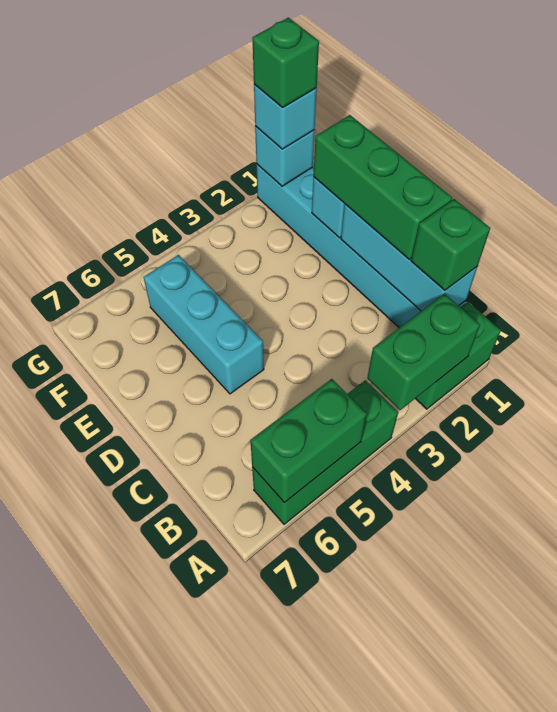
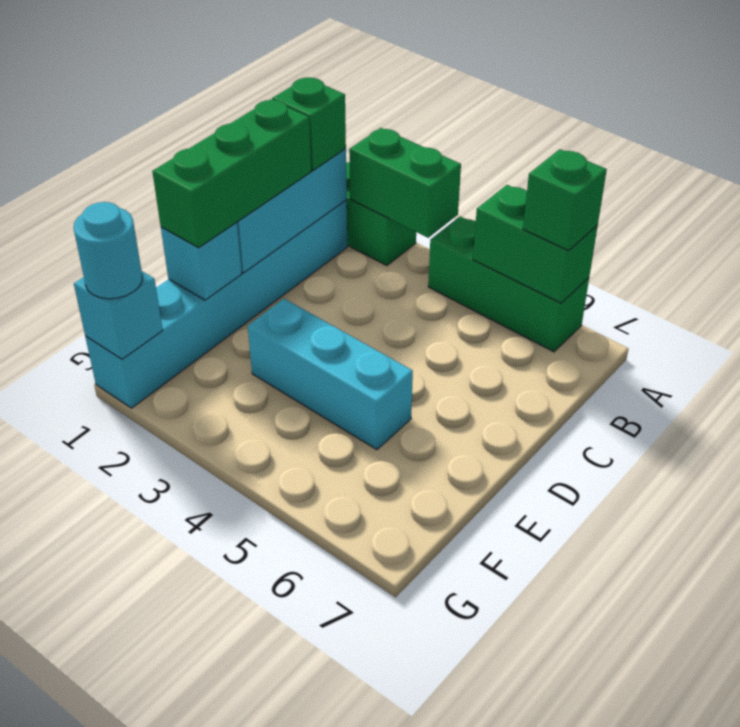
cyan brick D5:F5 level 1 -> cyan brick E3:E5 level 1
cyan brick G1 level 3 -> cyan round brick G1 level 3
green brick G1 level 4 -> green brick A6 level 3

